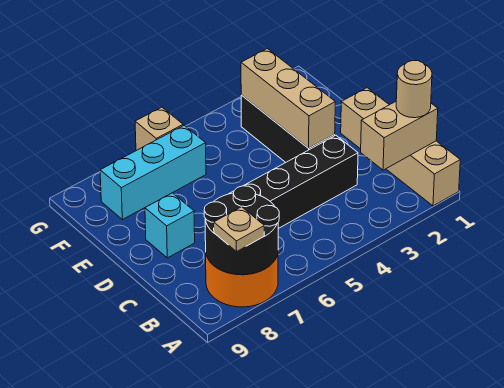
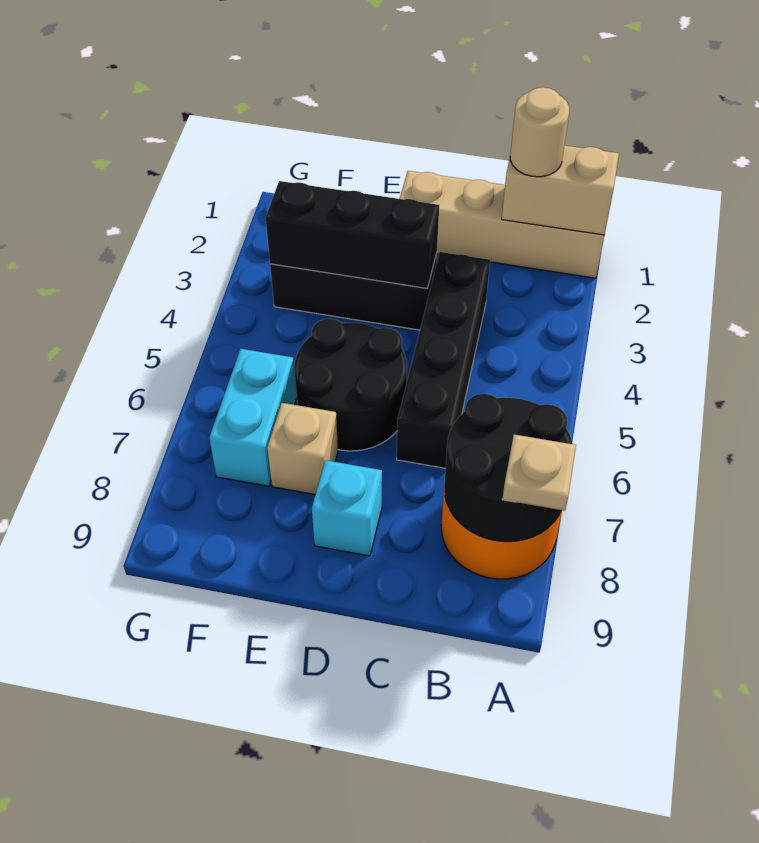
tan brick B1:B2 level 2 -> tan brick A1:B1 level 2
tan brick D3:F3 level 2 -> black brick D3:F3 level 2
none -> black round brick D5:E6 level 1
cyan brick F6:F8 level 1 -> cyan brick F6:F7 level 1
tan brick G6 level 1 -> tan brick E7 level 1

